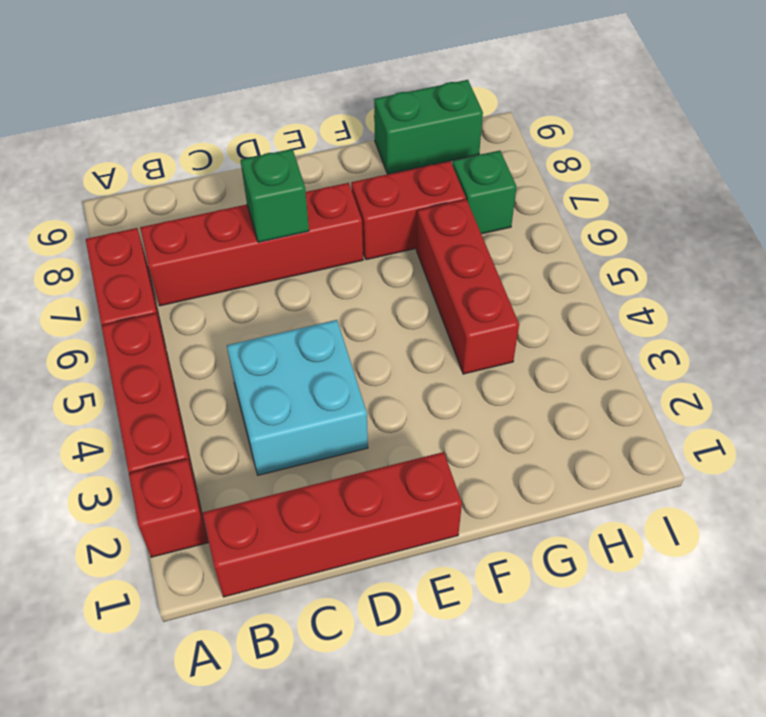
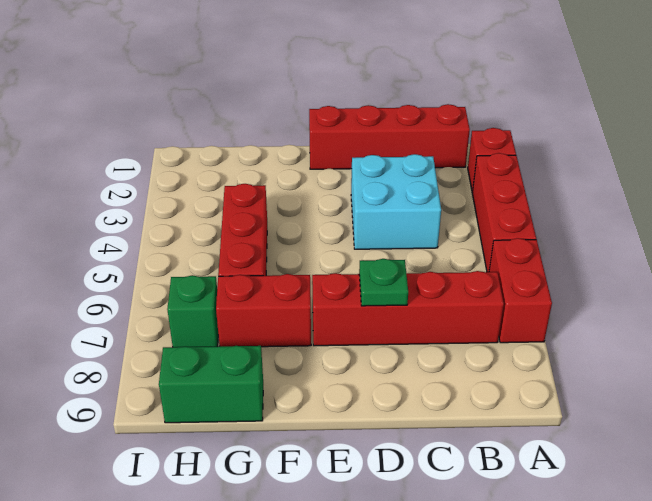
green brick D7 level 2 -> green plate D7 level 2

